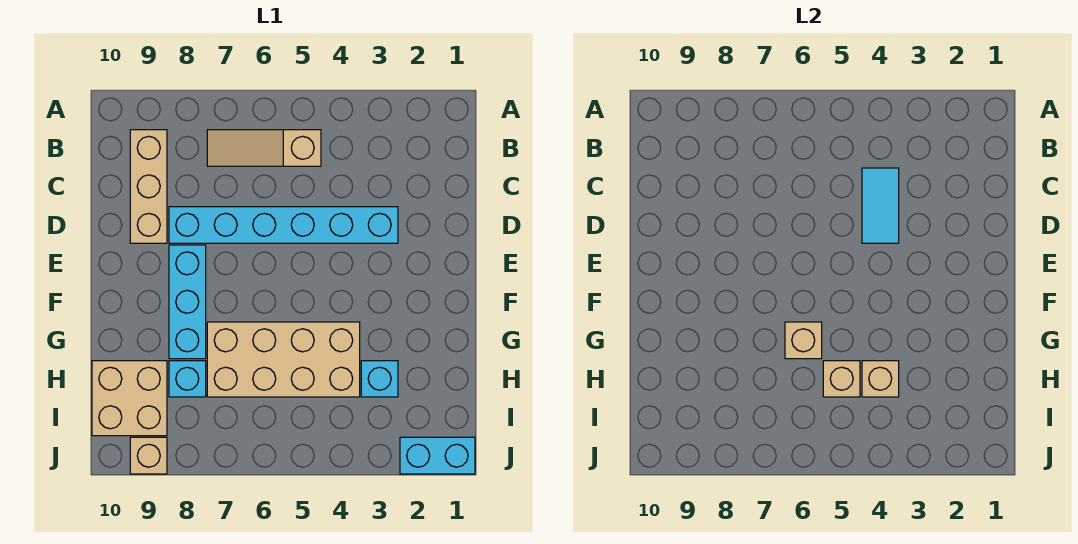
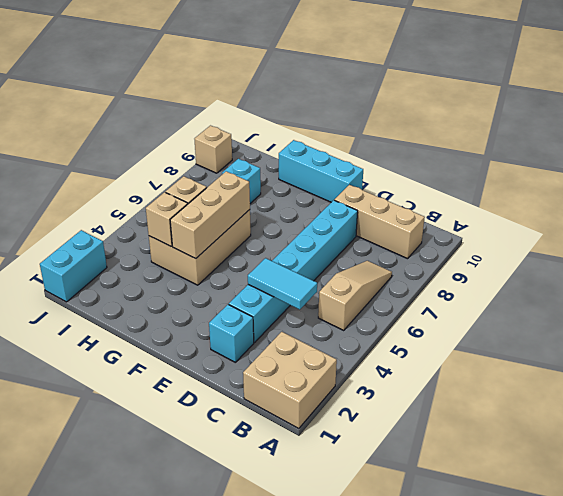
cyan brick E8:G8 level 1 -> cyan brick E10:G10 level 1
tan brick G4:H7 level 1 -> tan brick G4:H6 level 1
tan brick G6 level 2 -> tan brick G4:G6 level 2
cyan brick H3 level 1 -> cyan brick D2 level 1
tan brick H9:I10 level 1 -> tan brick A1:B2 level 1

